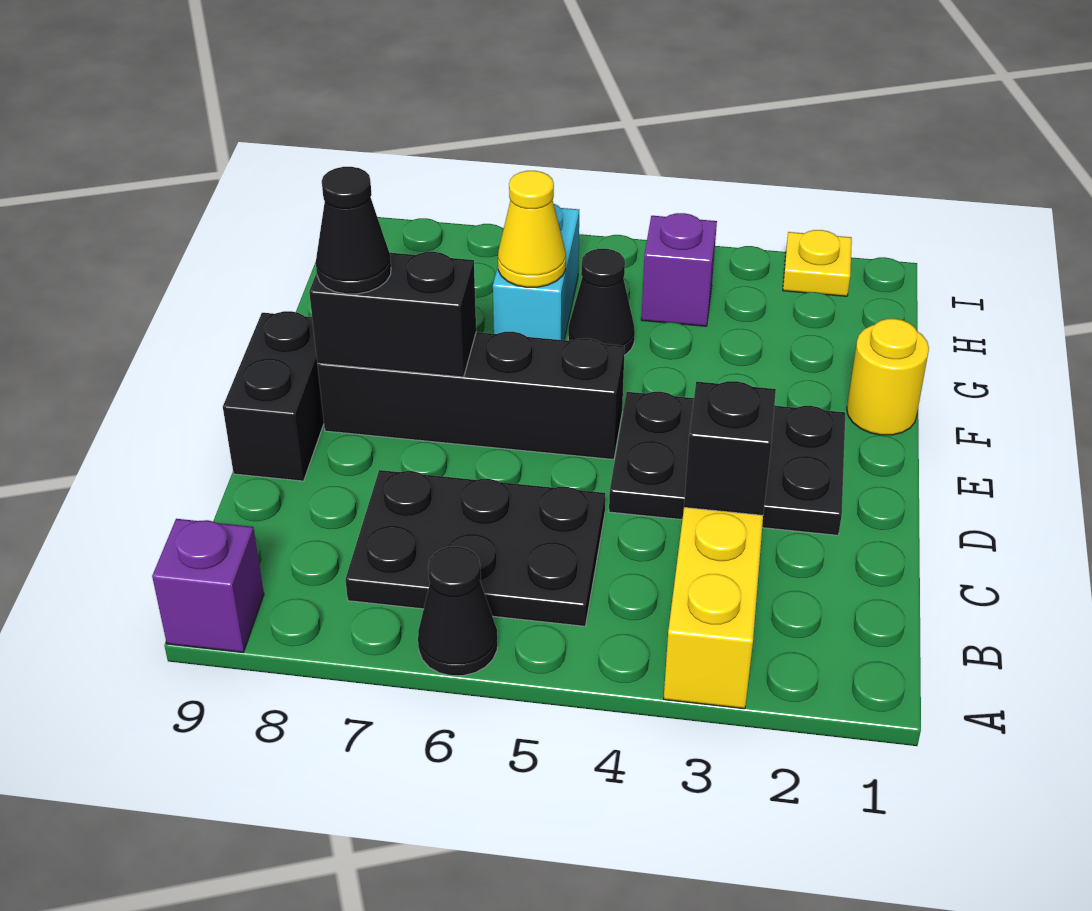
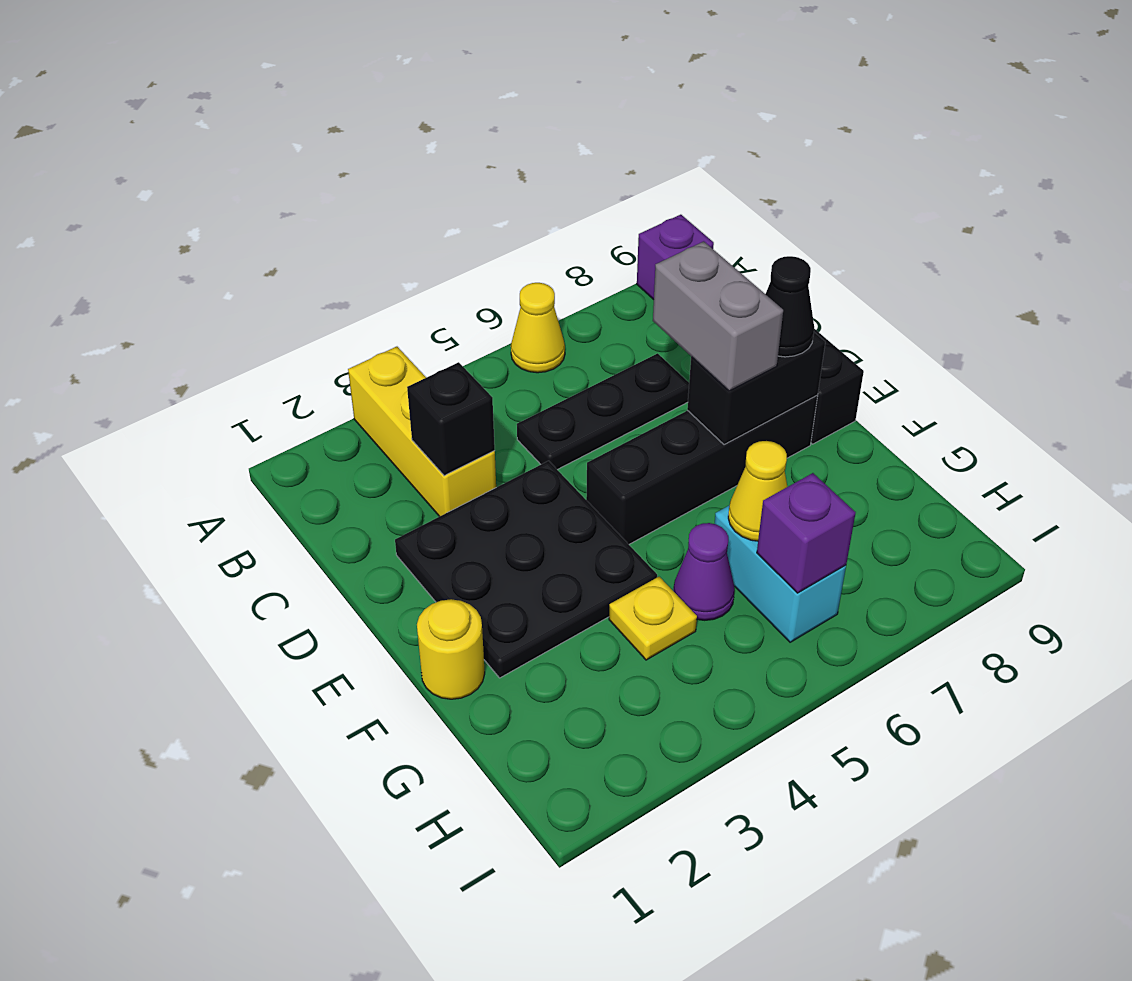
black cone A6 level 1 -> yellow cone A6 level 1
black plate B5:C7 level 1 -> black plate C5:C7 level 1
black plate D2:E4 level 1 -> black plate D2:F4 level 1
none -> grey brick D7:E7 level 3
black cone G5 level 1 -> purple cone G5 level 1
purple brick H4 level 1 -> purple brick H6 level 2
yellow plate I2 level 1 -> yellow plate G4 level 1

